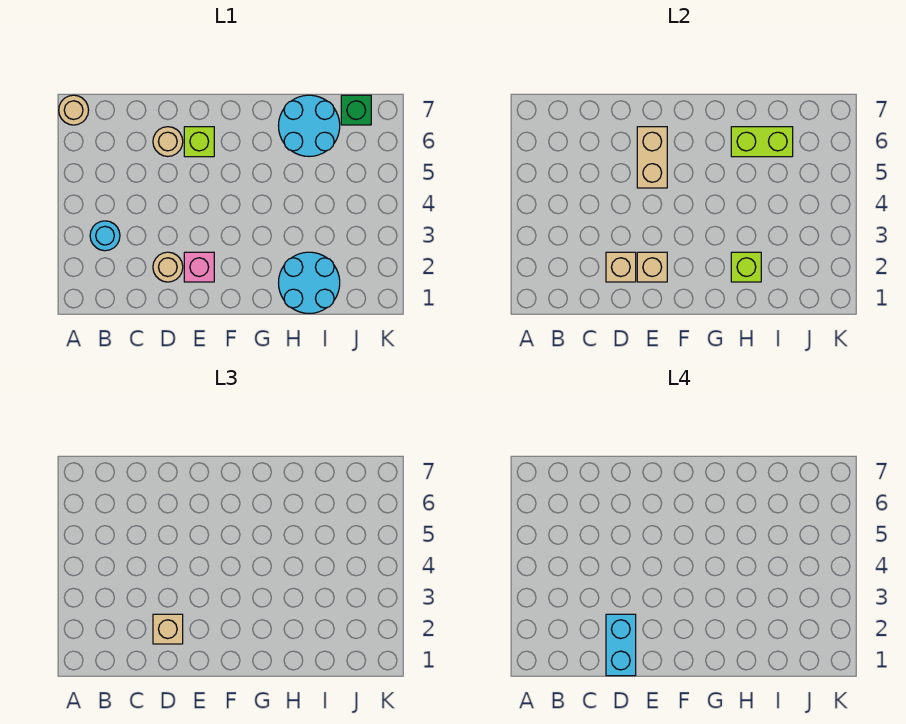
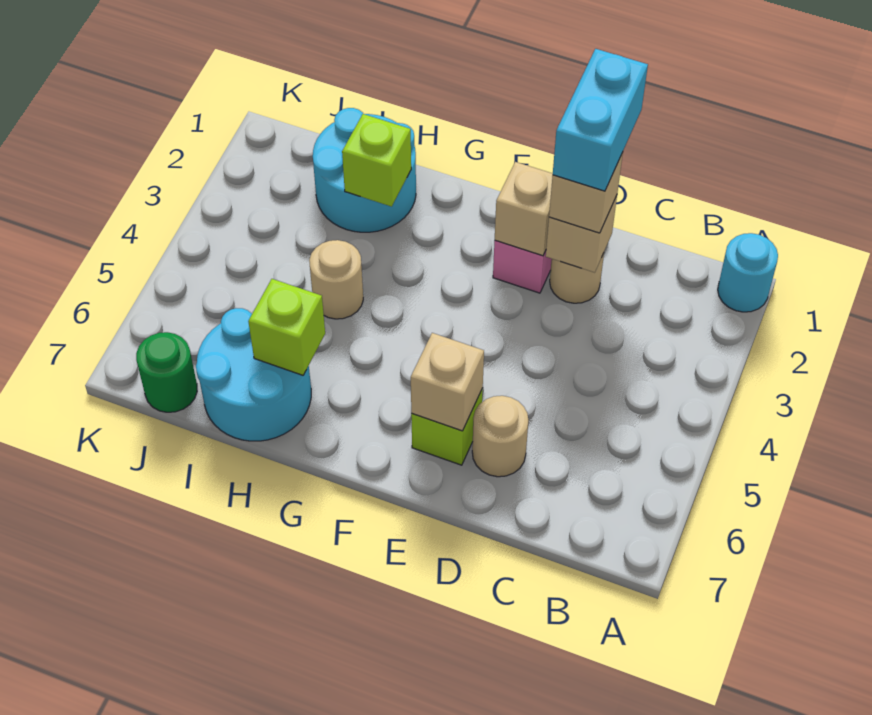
tan round brick A7 level 1 -> tan round brick H4 level 1
cyan round brick B3 level 1 -> cyan round brick A1 level 1
tan brick E5:E6 level 2 -> tan brick E6 level 2
lime brick H6:I6 level 2 -> lime brick H6 level 2
green brick J7 level 1 -> green round brick J7 level 1

